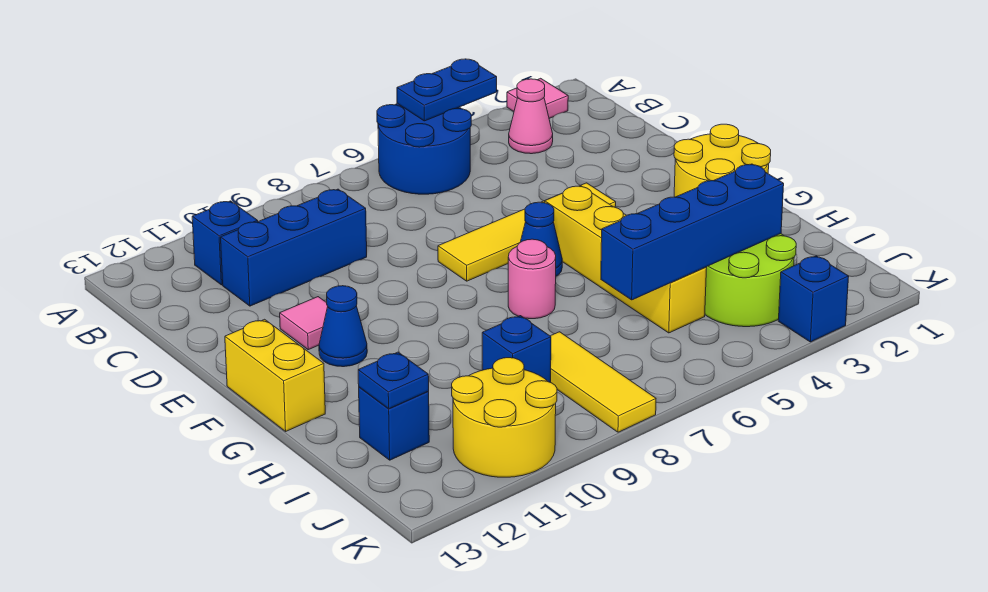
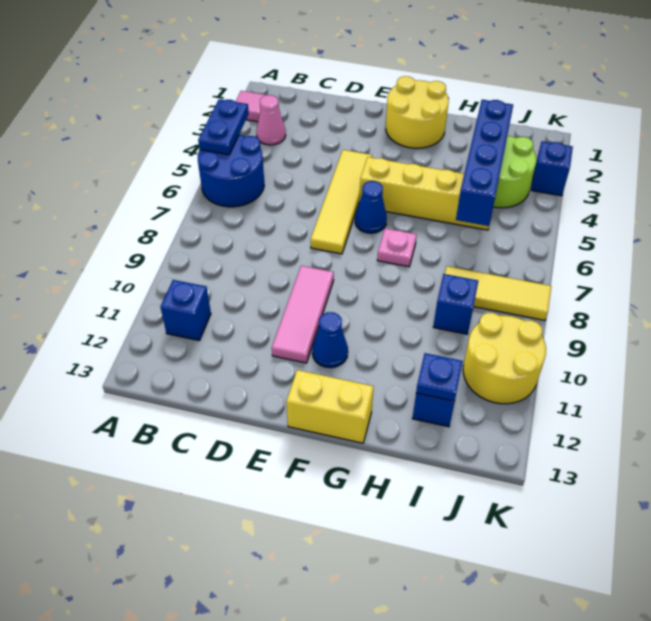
blue brick C9:C11 level 1 -> none
pink tile E11 level 1 -> pink tile E9:E11 level 1
pink round brick G7 level 1 -> pink plate G7 level 1

